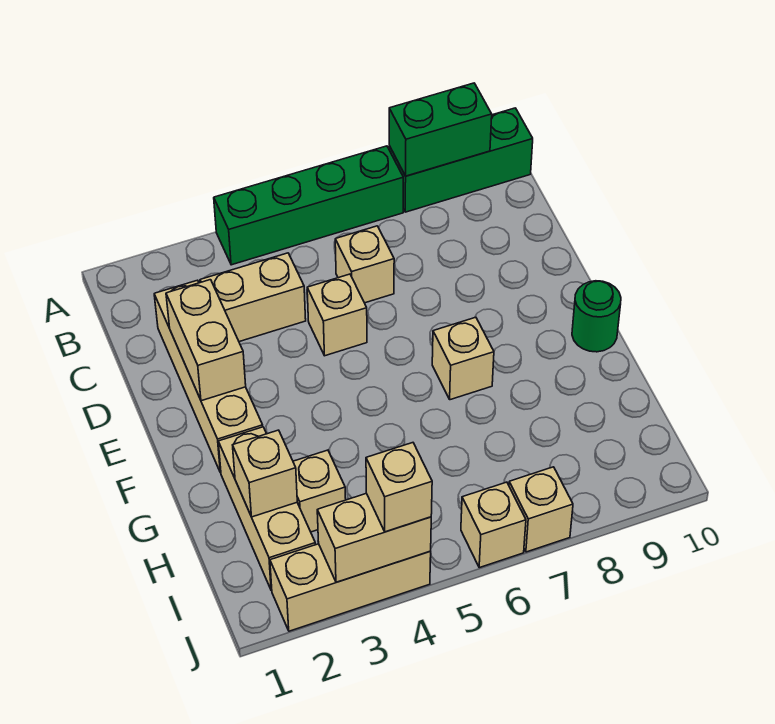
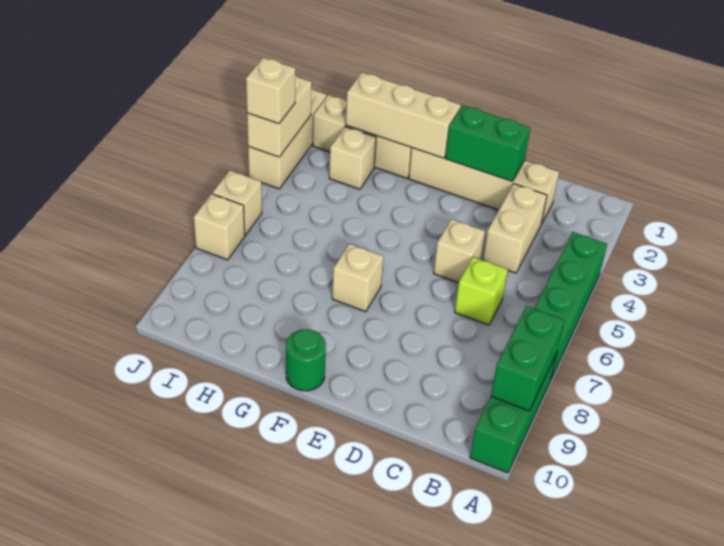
tan brick C6 level 1 -> lime brick C6 level 1
tan brick D2:E2 level 2 -> green brick D2:E2 level 2
tan brick H2 level 2 -> tan brick F2:H2 level 2

